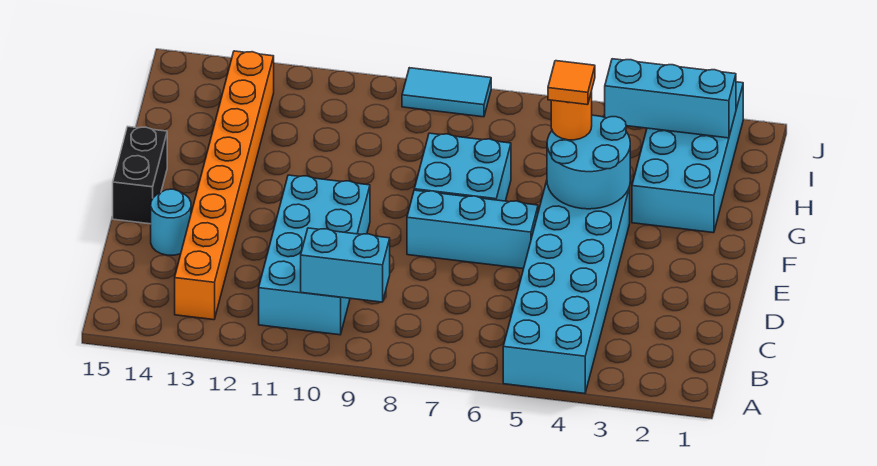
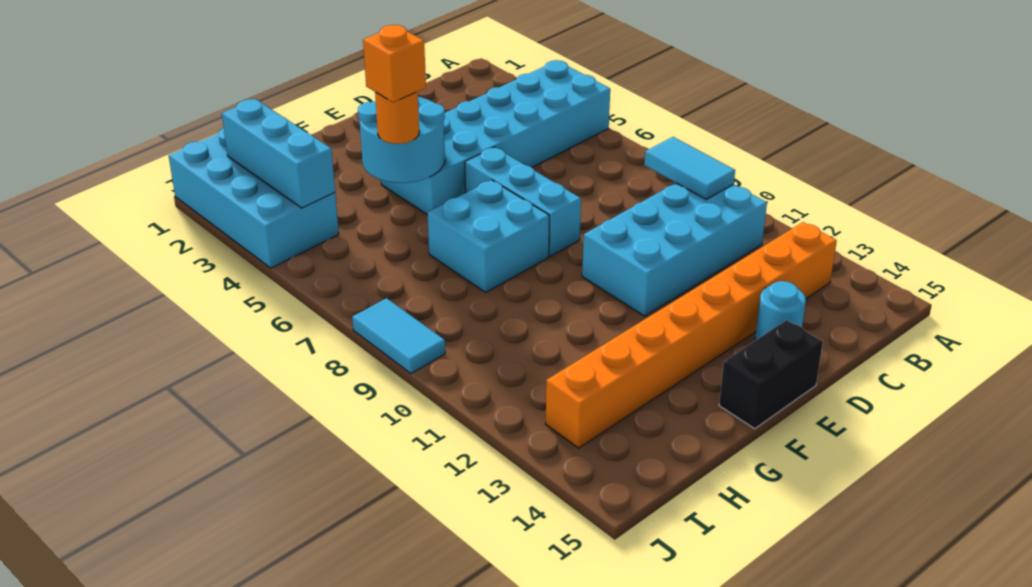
cyan brick B9:B10 level 2 -> cyan tile B9:B10 level 2
cyan brick G2:J3 level 1 -> cyan brick I1:J4 level 1
orange tile G5 level 4 -> orange brick G5 level 4

